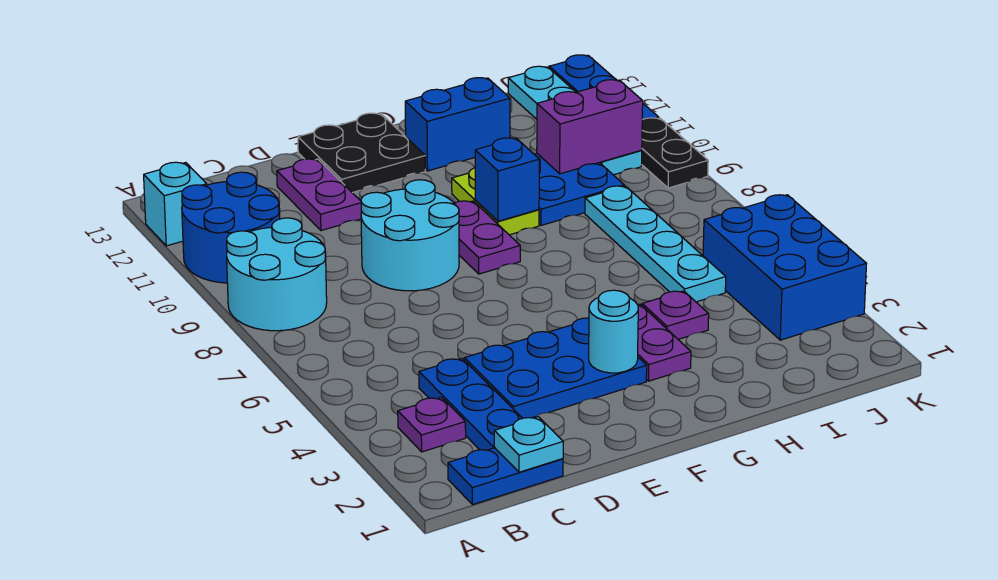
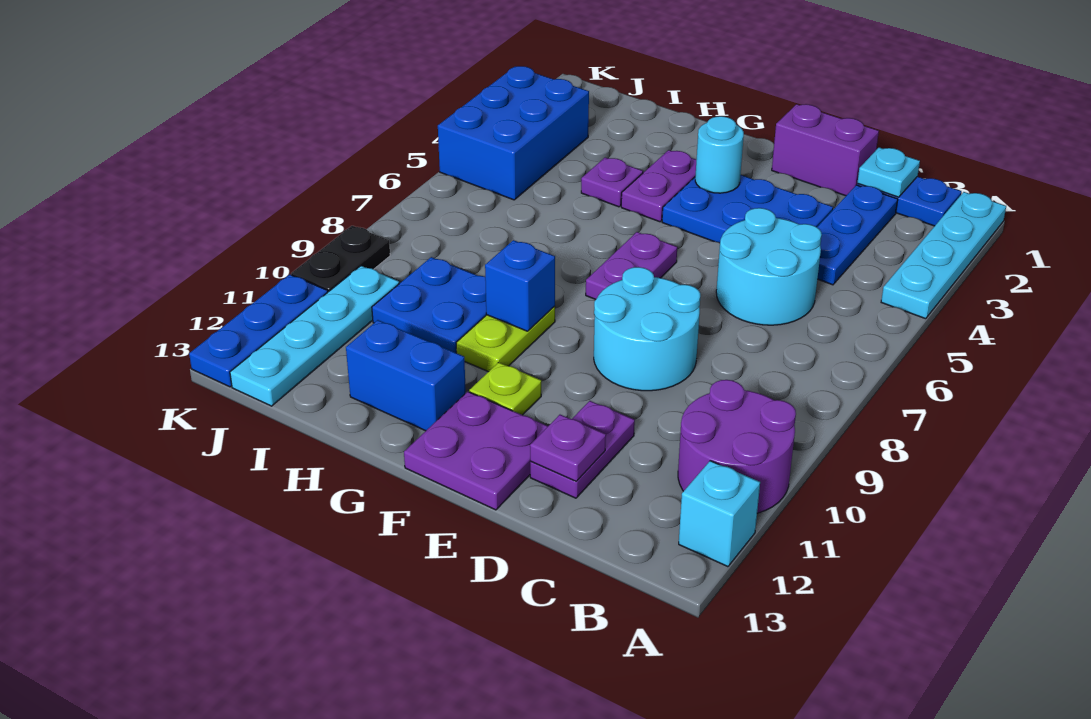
cyan round brick A8:B9 level 1 -> cyan round brick C5:D6 level 1
blue round brick A10:B11 level 1 -> purple round brick A10:B11 level 1
purple plate B3 level 1 -> purple plate D12 level 2
black plate E12:F13 level 1 -> purple plate E12:F13 level 1
purple plate F8:F9 level 1 -> purple plate F6:F7 level 1
none -> lime plate F11 level 1
cyan plate I5:I8 level 1 -> cyan plate A1:A4 level 1
purple brick I10:J10 level 2 -> purple brick D1:E1 level 1

